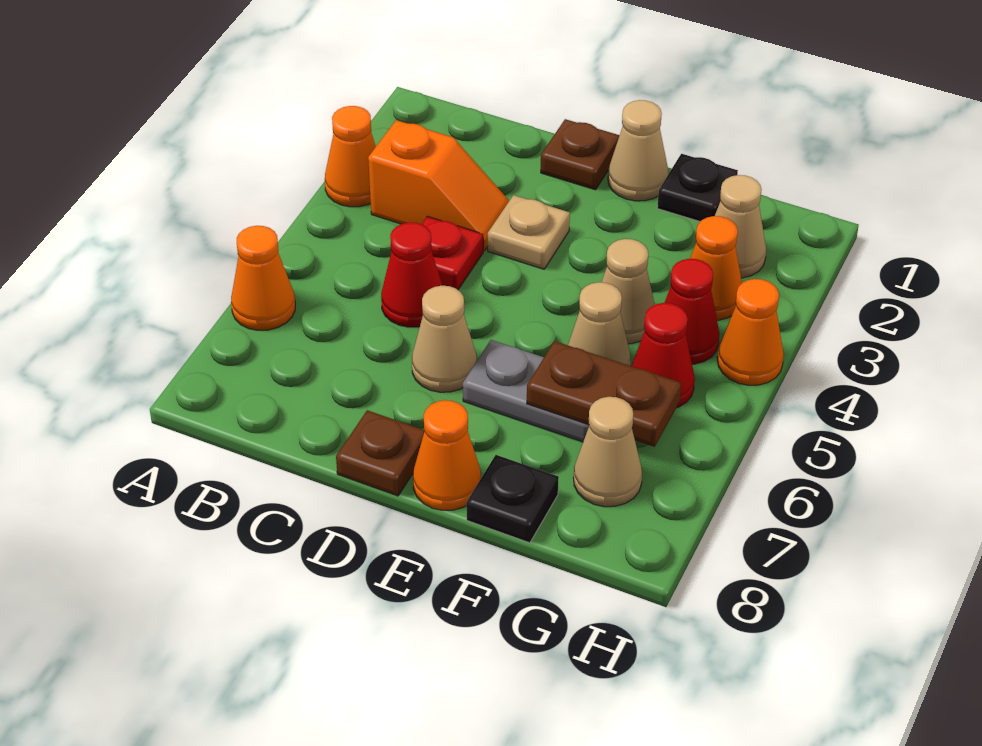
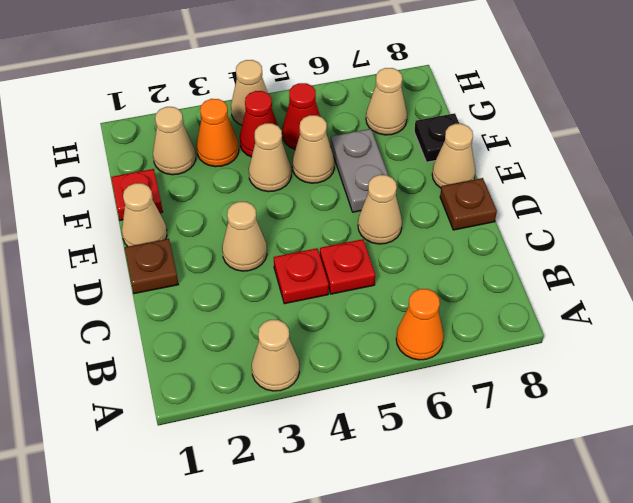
orange cone A3 level 1 -> tan cone A3 level 1
orange slope B3:C3 level 1 top B -> none
red cone C5 level 1 -> red plate C5 level 1
tan plate D3 level 1 -> tan cone D3 level 1
orange cone E8 level 1 -> tan cone E8 level 1
black plate F1 level 1 -> red plate F1 level 1
brown plate F6:G6 level 2 -> none
orange cone H4 level 1 -> tan cone H4 level 1

